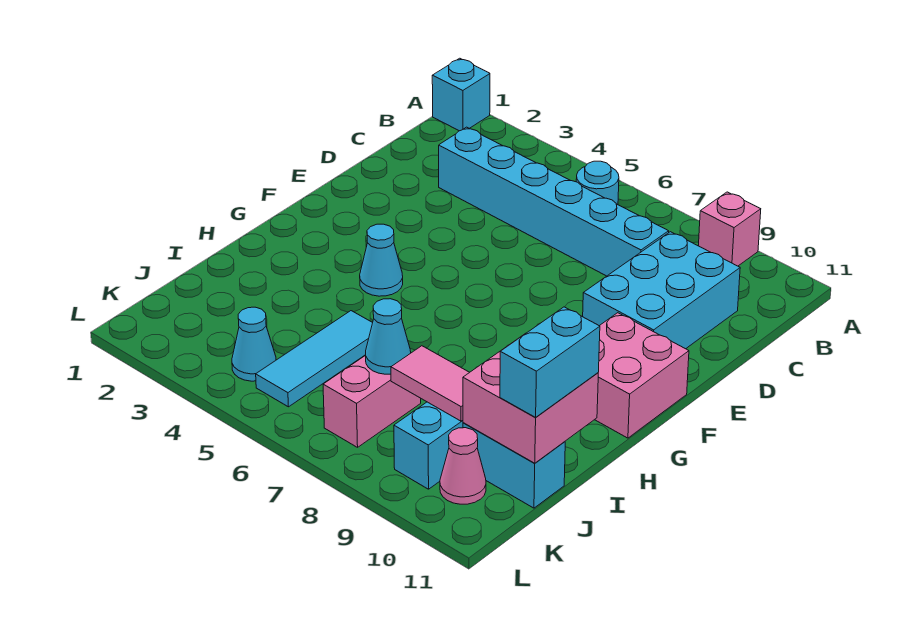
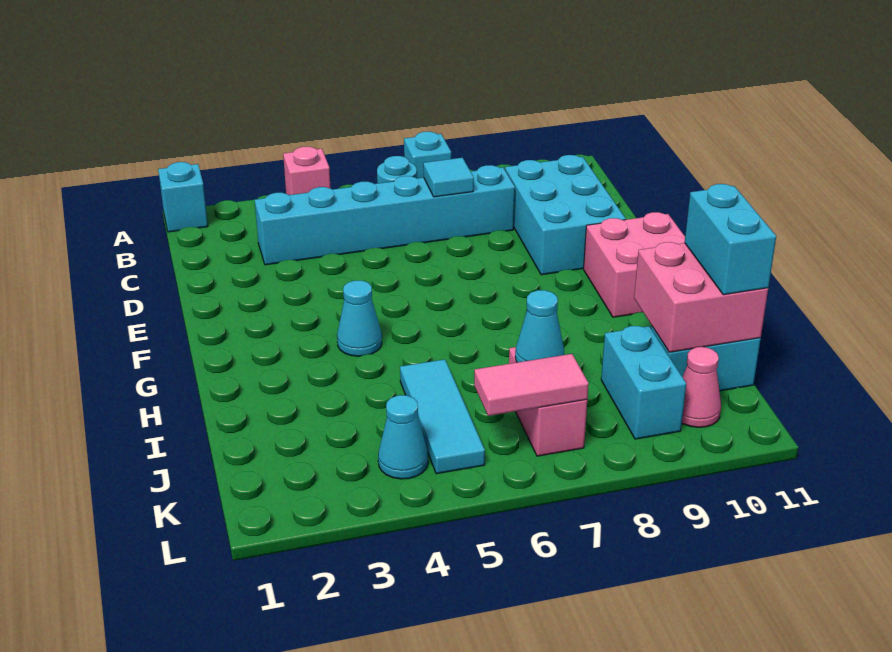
none -> cyan brick A7 level 1
pink brick A9 level 1 -> pink brick A4 level 1
none -> cyan tile C7 level 2
pink tile J8:J9 level 2 -> pink tile K6:K7 level 2

